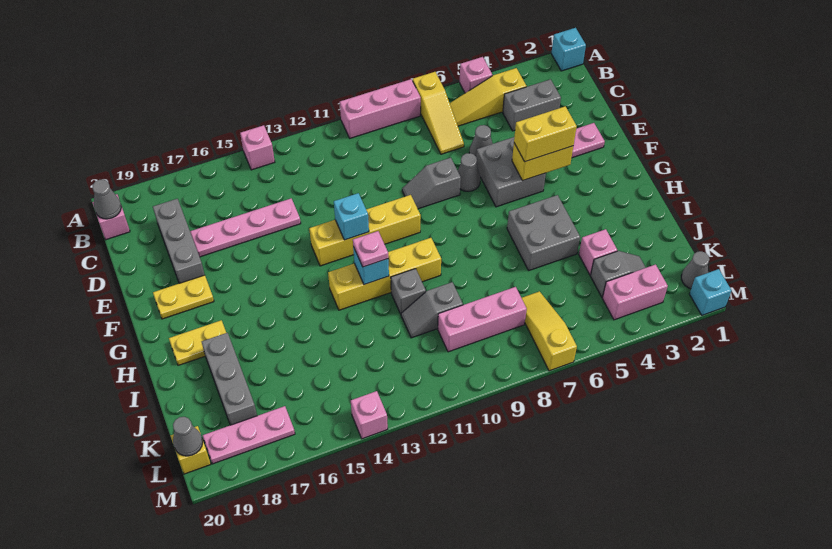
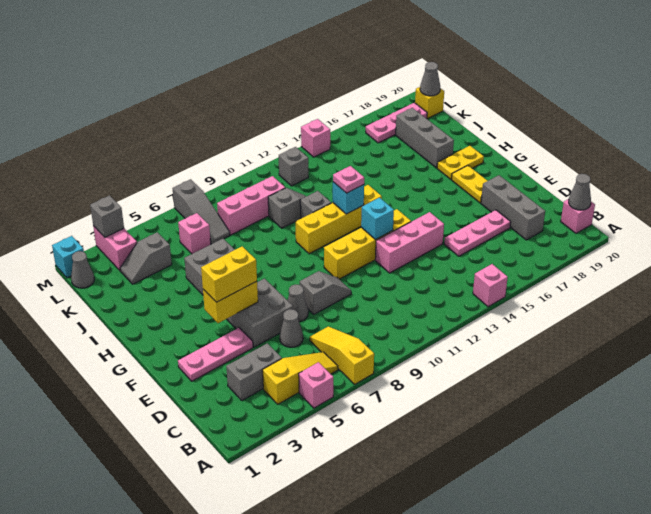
cyan brick A1 level 1 -> none
pink brick A8:A10 level 1 -> pink brick E12:E14 level 1
pink plate D14:D17 level 1 -> pink plate D15:D17 level 1
yellow plate F18:F19 level 1 -> yellow plate F18:G18 level 1
pink brick J4 level 1 -> pink brick K6 level 1
yellow slope K7:M7 level 1 top M -> grey slope K7:M7 level 1 top M
pink brick L3:L4 level 1 -> pink brick L3:M3 level 1
none -> grey brick L12 level 1
none -> grey brick M3 level 2

